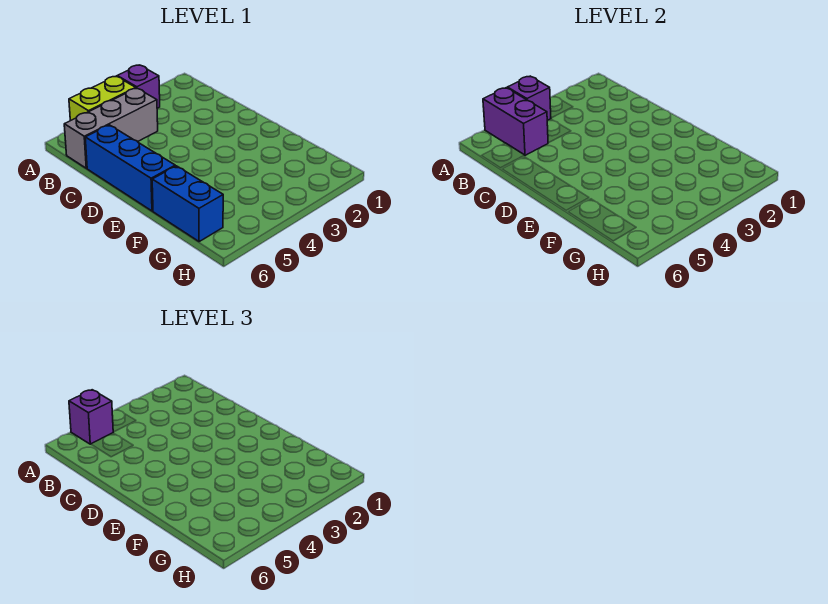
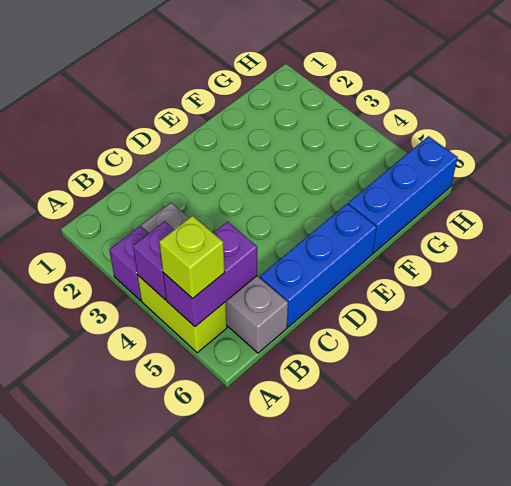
purple brick A5 level 3 -> lime brick A5 level 3
grey brick B4:B6 level 1 -> grey brick B3:B6 level 1
blue brick F6:G6 level 1 -> blue brick F6:H6 level 1

